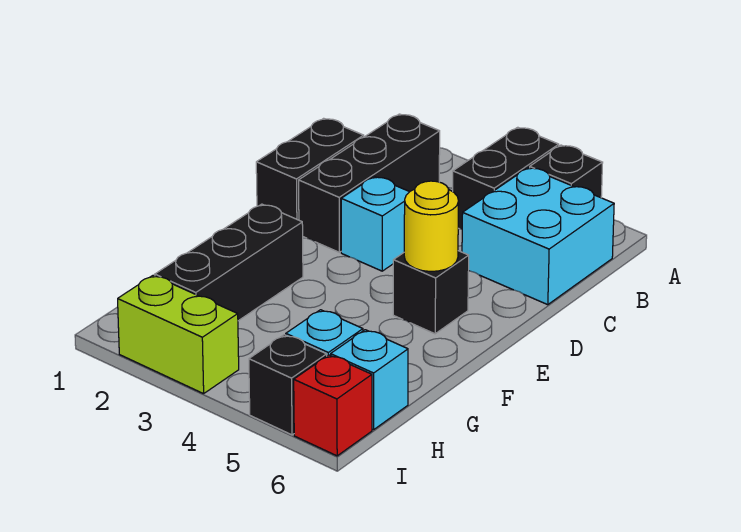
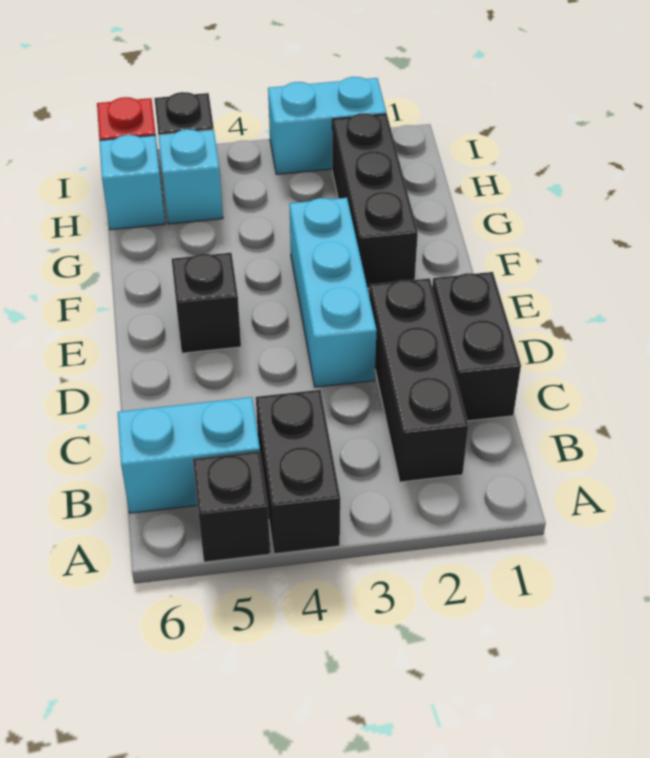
cyan brick B5:C6 level 1 -> cyan brick B5:B6 level 1
cyan brick D3 level 1 -> cyan brick D3:F3 level 1
yellow round brick E5 level 2 -> none
lime brick I2:I3 level 1 -> cyan brick I2:I3 level 1

